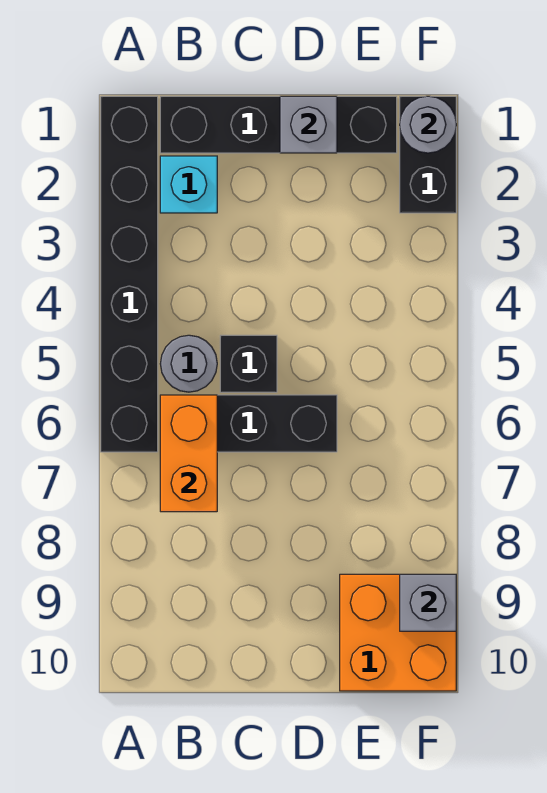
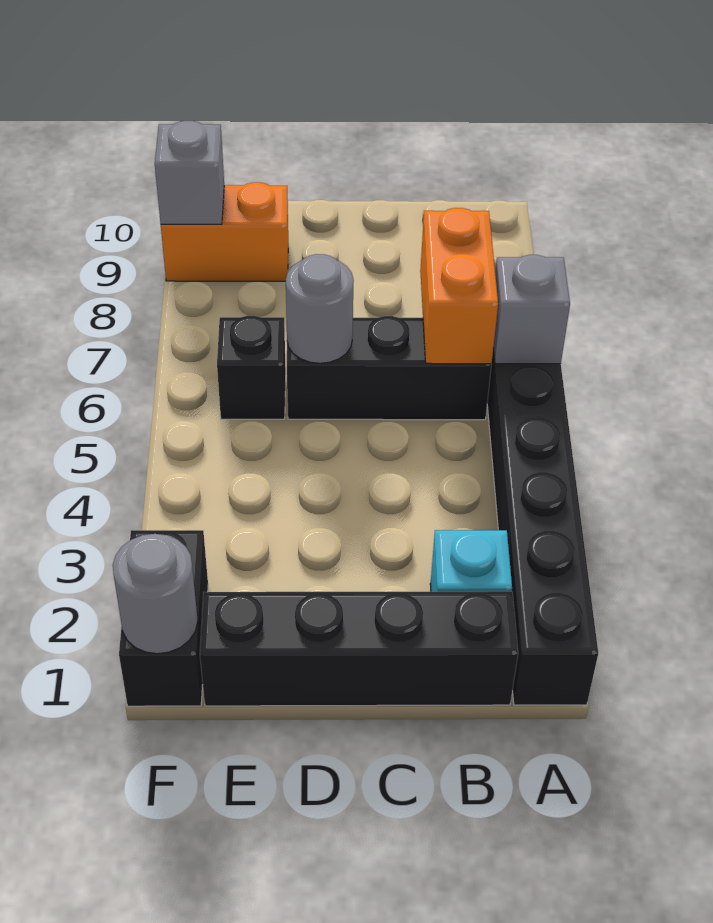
grey round brick B5 level 1 -> grey round brick D6 level 2
black brick C5 level 1 -> black brick E6 level 1
grey brick D1 level 2 -> grey brick A6 level 2
orange brick E9:F10 level 1 -> orange brick E9:F9 level 1

